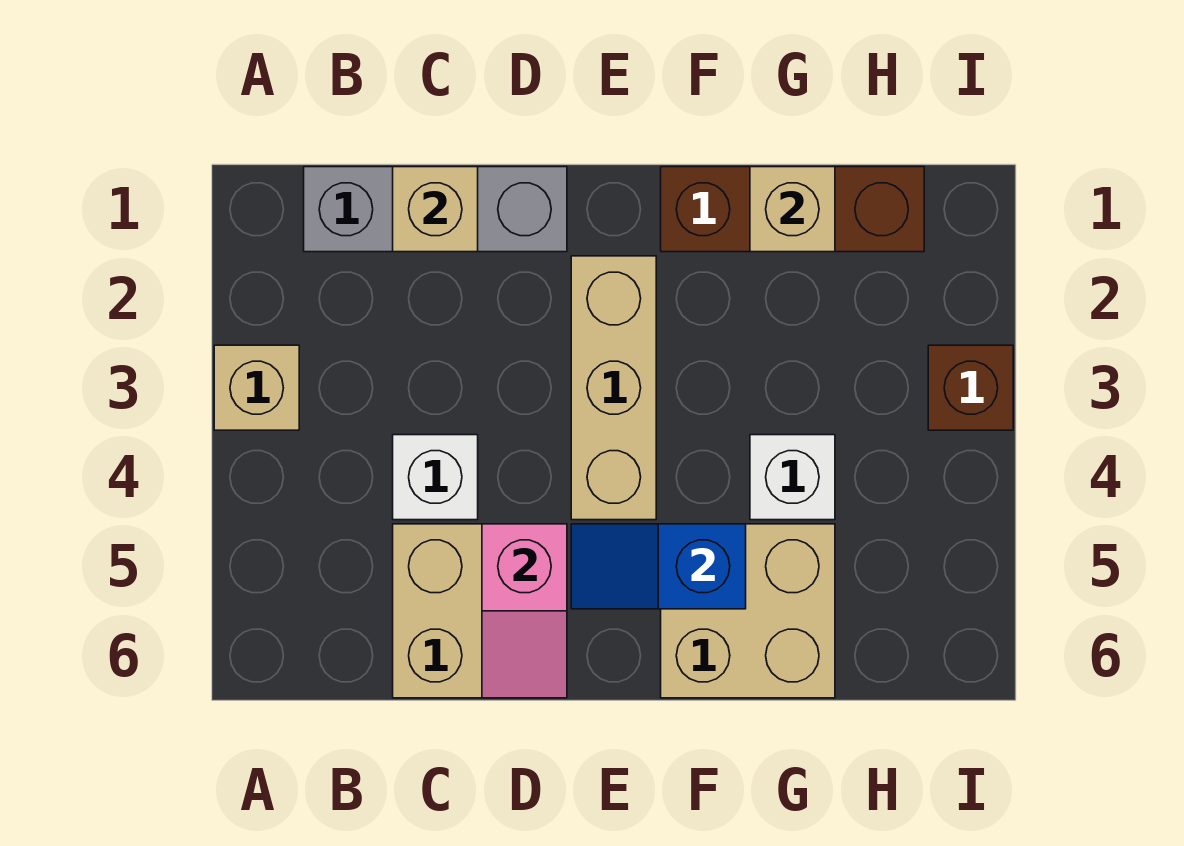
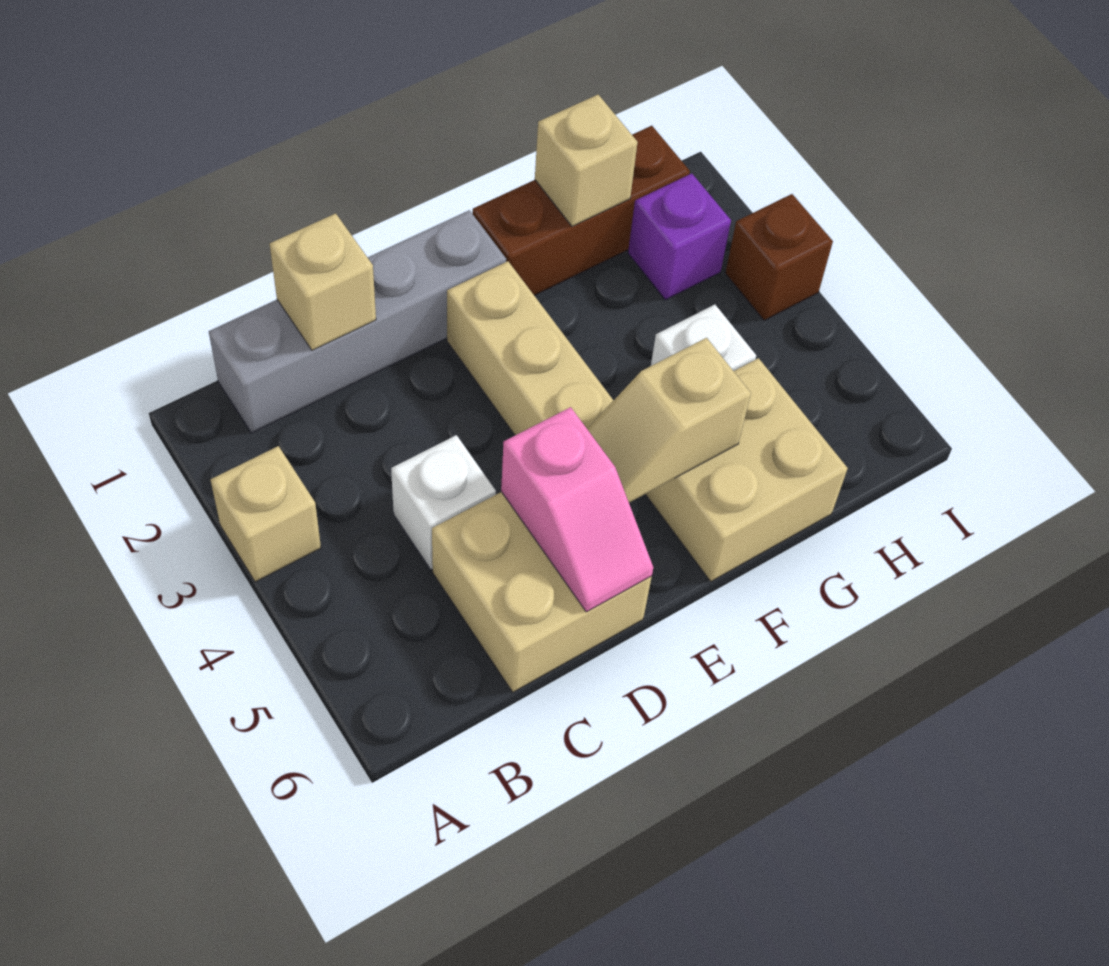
grey brick B1:D1 level 1 -> grey brick B1:E1 level 1
blue slope E5:F5 level 2 top F -> tan slope E5:F5 level 2 top F
none -> purple brick H2 level 1

